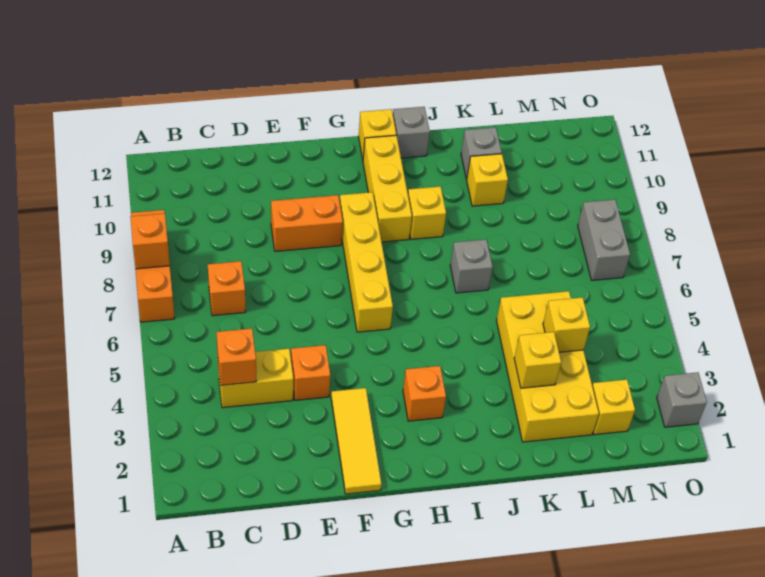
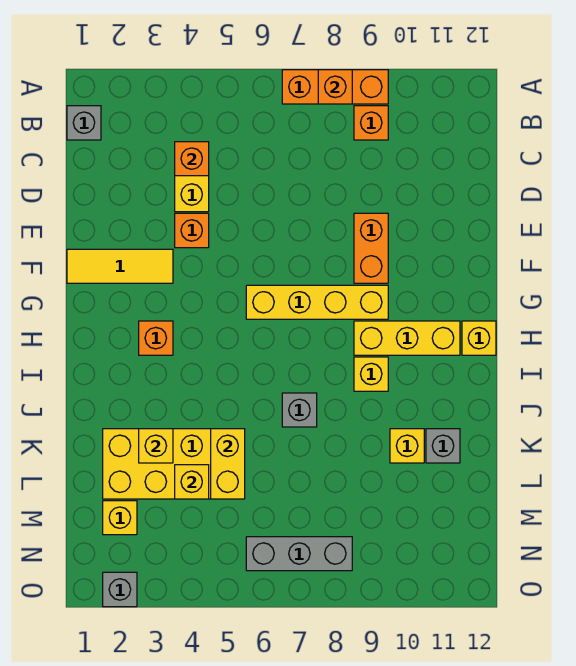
orange brick C7 level 1 -> orange brick B9 level 1
grey brick I12 level 1 -> grey brick B1 level 1
none -> yellow brick K5:L5 level 2
grey brick N7:N8 level 1 -> grey brick N6:N8 level 1

